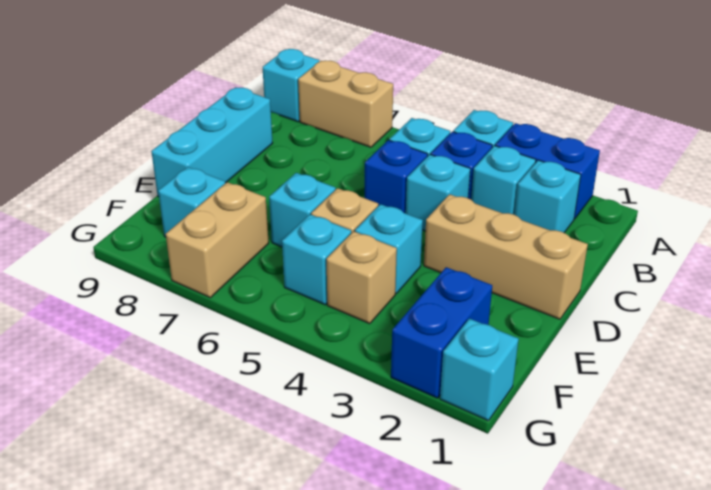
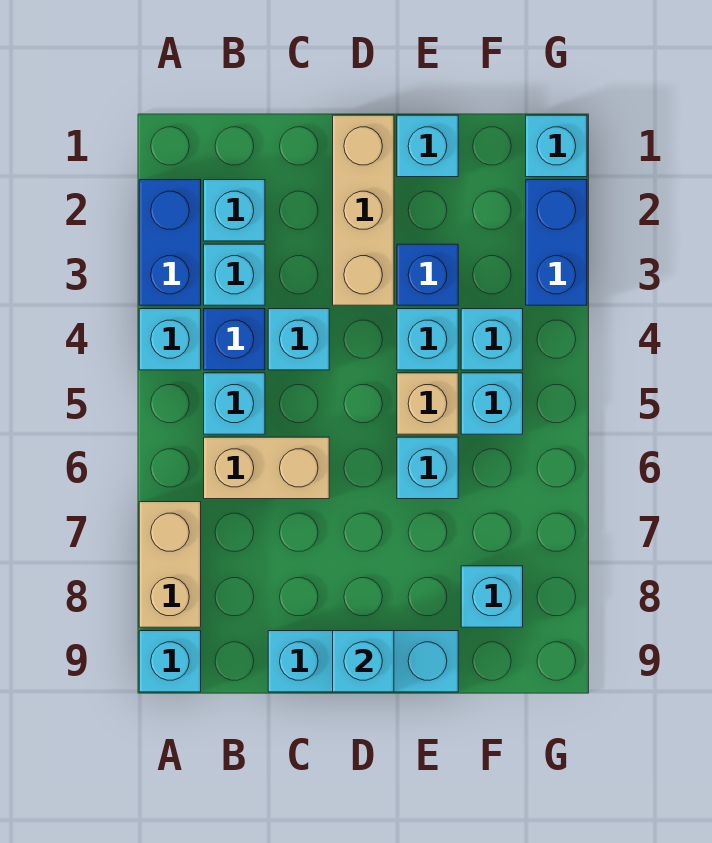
blue brick C5 level 1 -> blue brick E3 level 1
none -> cyan brick D9 level 2
none -> cyan brick E1 level 1
blue brick F2:G2 level 1 -> blue brick G2:G3 level 1
tan brick F4 level 1 -> cyan brick F4 level 1
tan brick F7:G7 level 1 -> tan brick B6:C6 level 1

